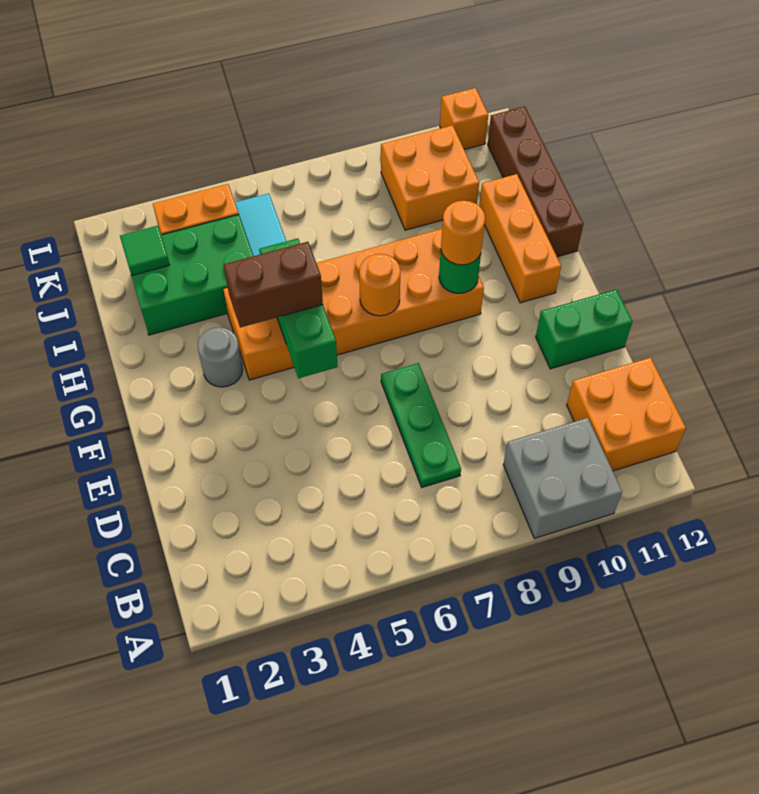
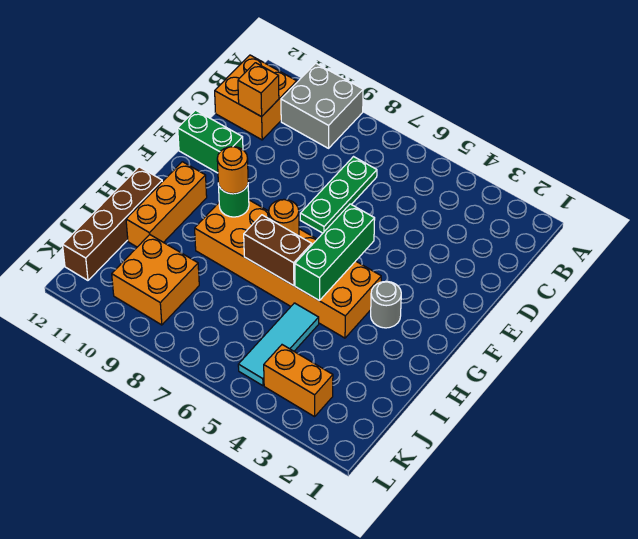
brown brick G4:G5 level 3 -> brown brick H6:H7 level 2
green brick I2:J4 level 1 -> none
green tile J2 level 2 -> none
orange brick L11 level 1 -> orange brick C11 level 2

